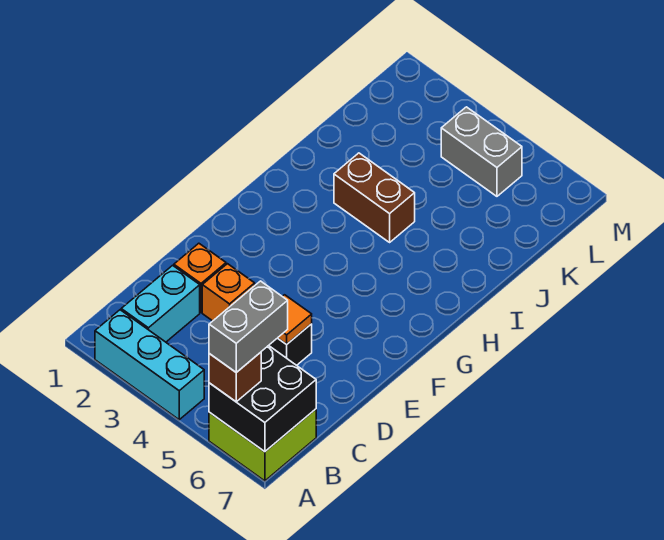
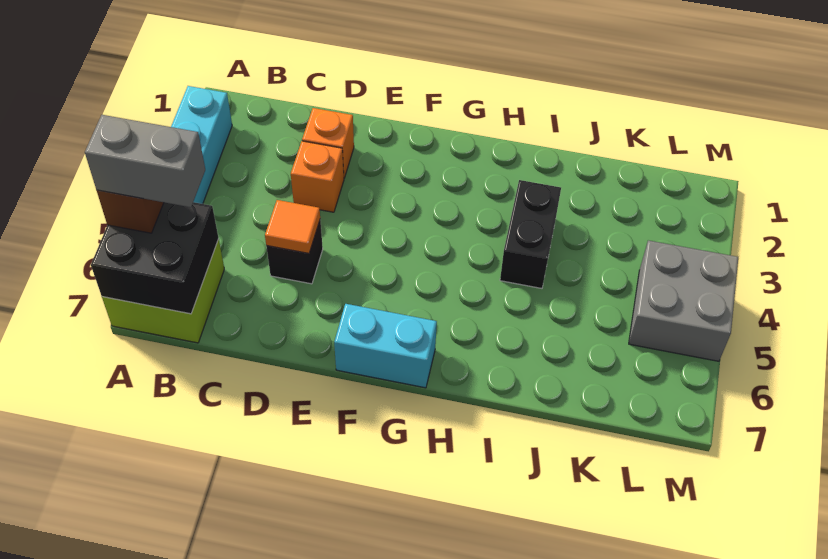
cyan brick B2:C2 level 1 -> cyan brick F7:G7 level 1
brown brick I3:I4 level 1 -> black brick I3:I4 level 1
grey brick L4:L5 level 1 -> grey brick L4:M5 level 1

